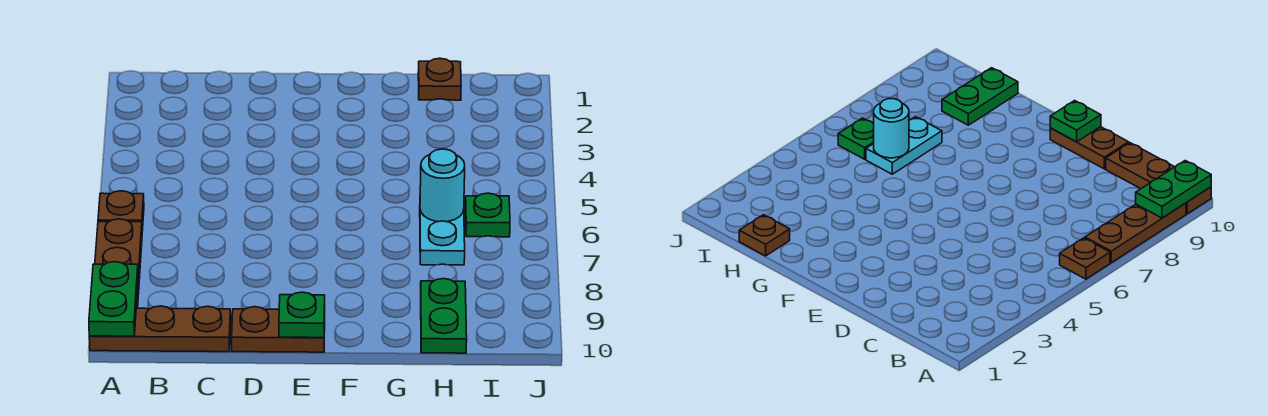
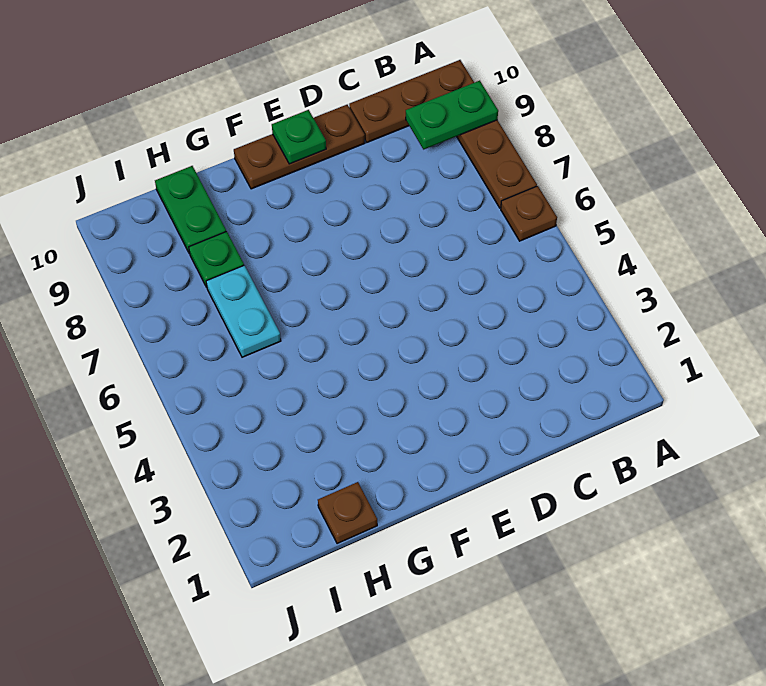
green plate A9:A10 level 2 -> green plate A9:B9 level 2
brown plate D10:E10 level 1 -> brown plate D10:F10 level 1
cyan round brick H6 level 2 -> none
green plate I6 level 1 -> green plate H8 level 1

